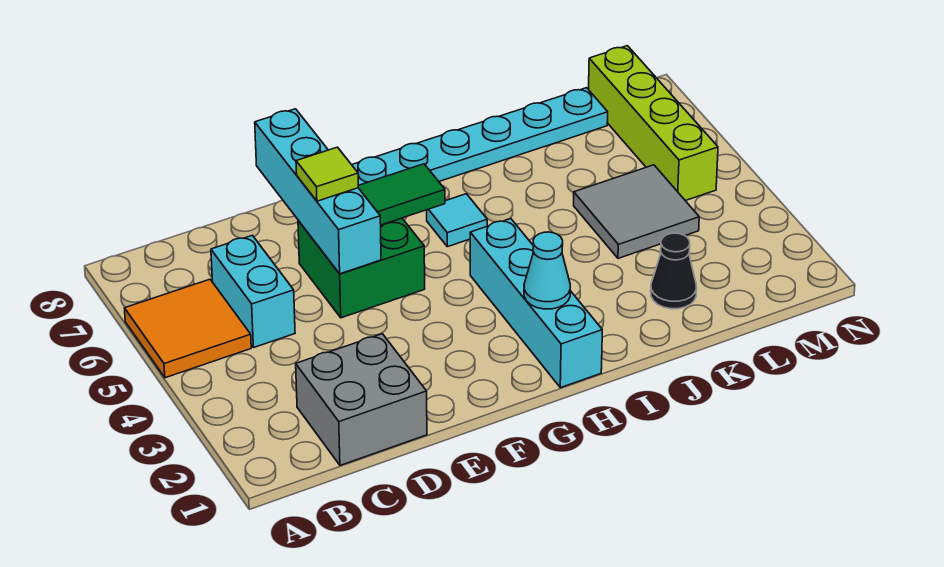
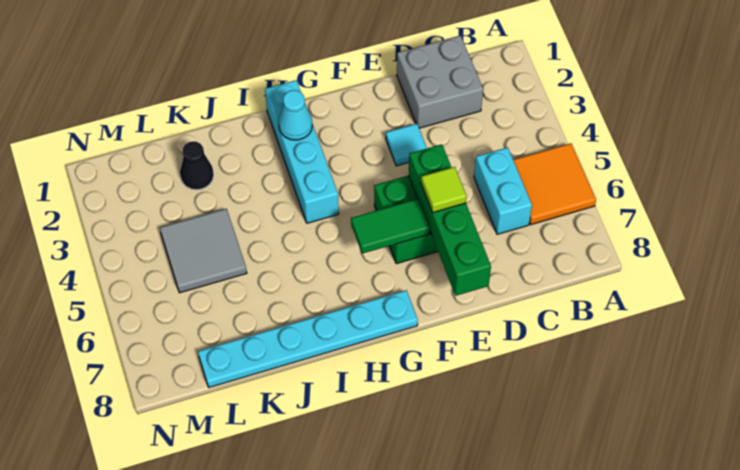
cyan brick E5:E8 level 2 -> green brick E5:E8 level 2
cyan tile H6 level 1 -> cyan tile E3 level 1
lime brick M5:M8 level 1 -> none

